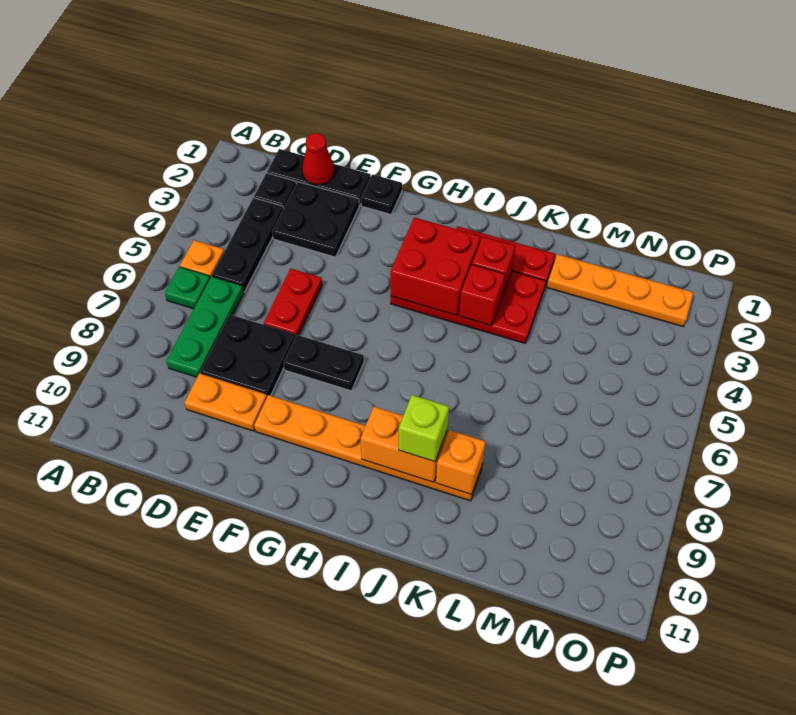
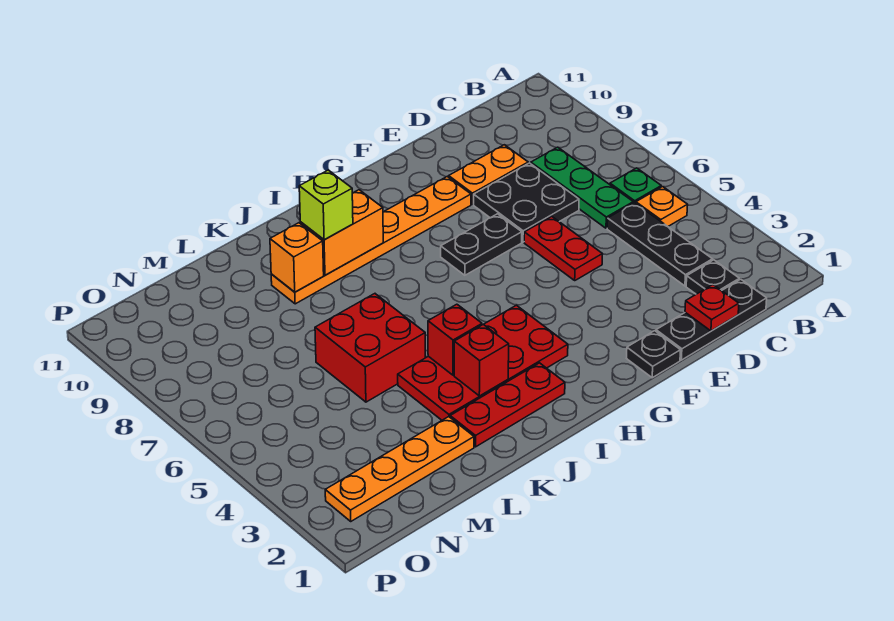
red cone D1 level 2 -> red plate D1 level 2
black plate D2:E3 level 1 -> none
red brick H3:I4 level 2 -> red brick K5:L6 level 1

